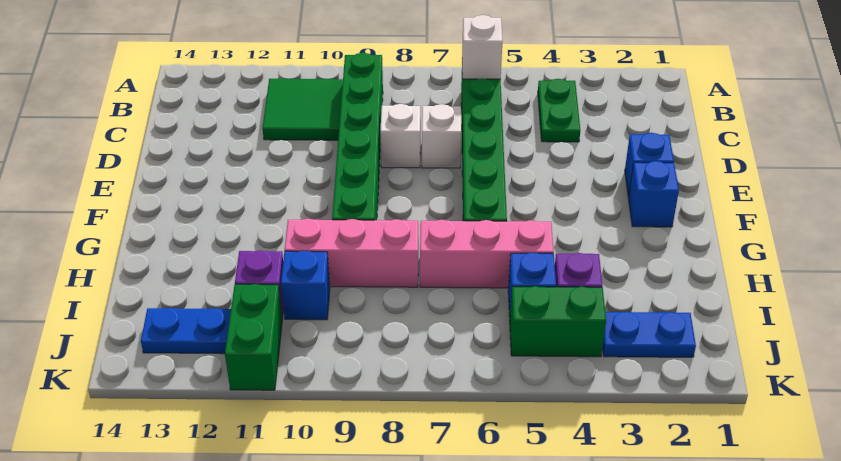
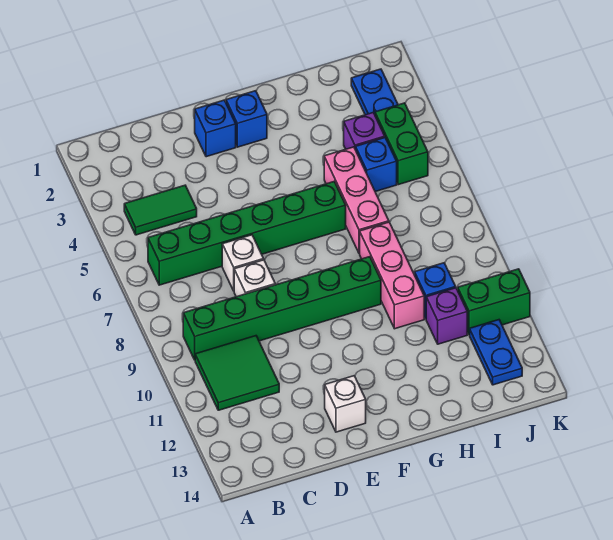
green plate B4:C4 level 1 -> green tile B4:C4 level 1
white brick B6 level 2 -> white brick E13 level 1

